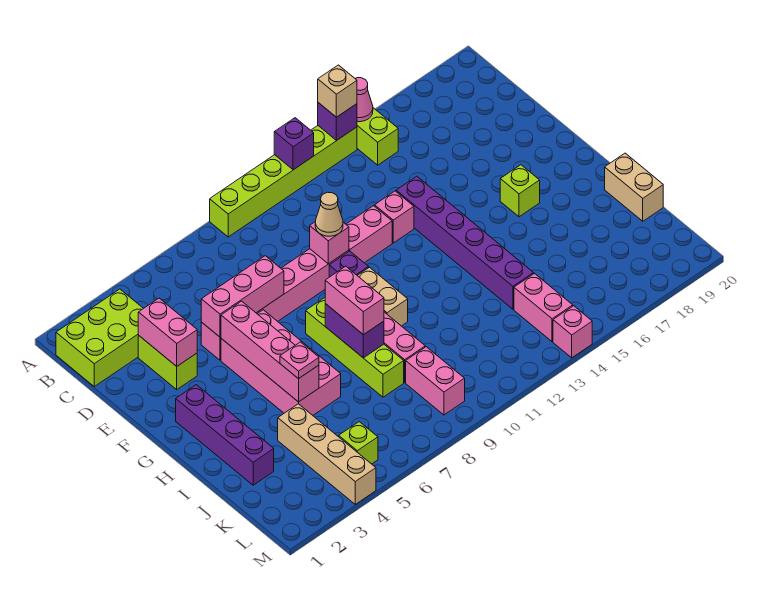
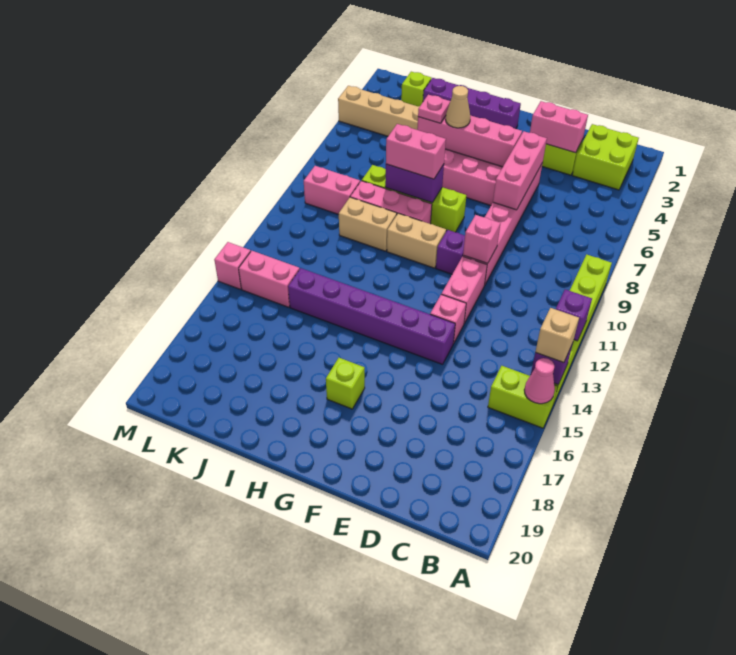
lime brick B1:C3 level 1 -> lime brick B2:C3 level 1
tan cone E10 level 3 -> tan cone H5 level 3
tan brick I20:J20 level 1 -> tan brick I10:J10 level 1
lime brick L5 level 1 -> lime brick K2 level 1

